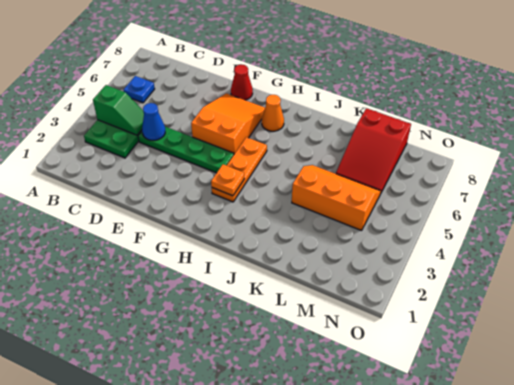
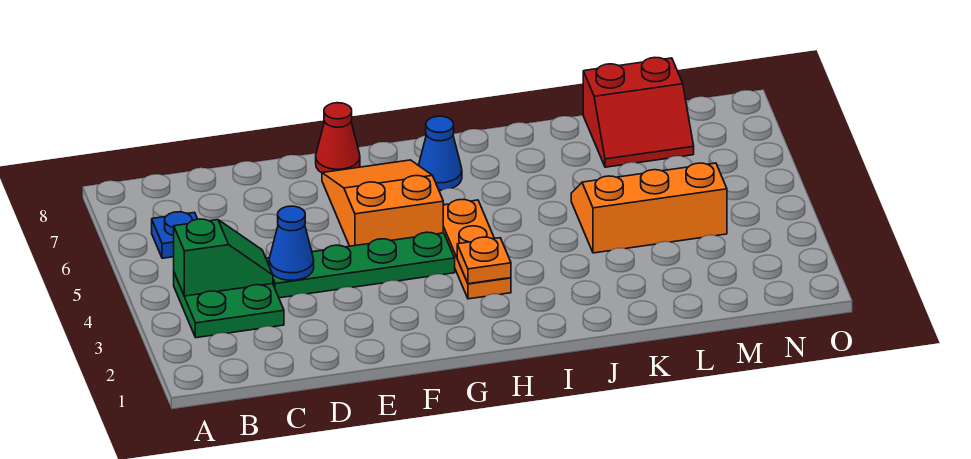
orange cone H7 level 1 -> blue cone H7 level 1
red slope L6:M8 level 1 top 8 -> red slope L7:M8 level 1 top 8

